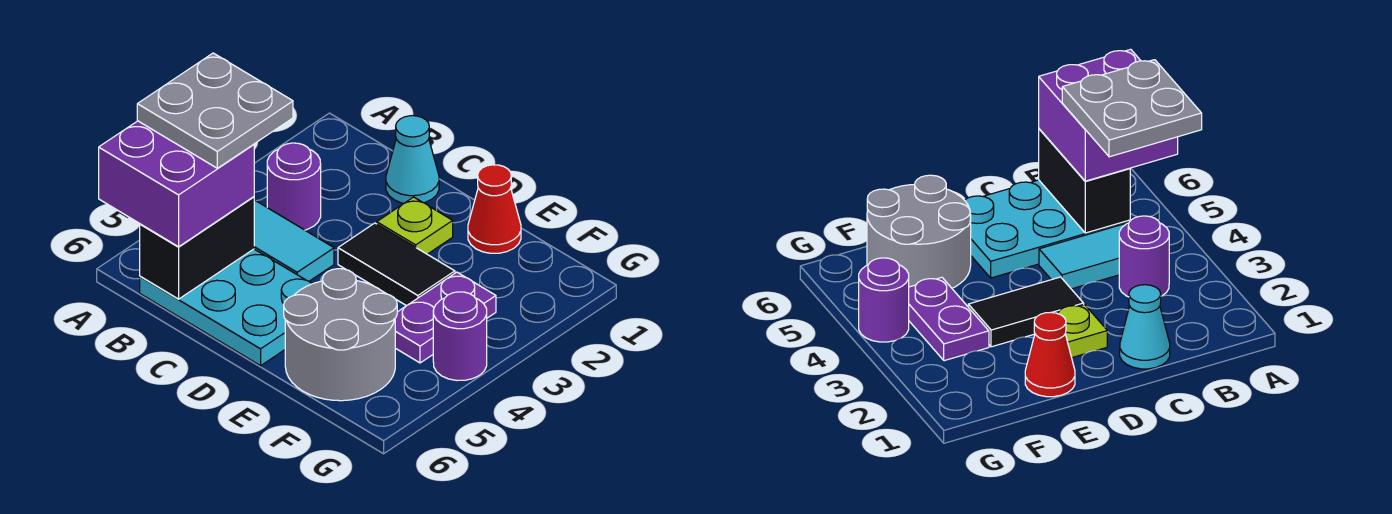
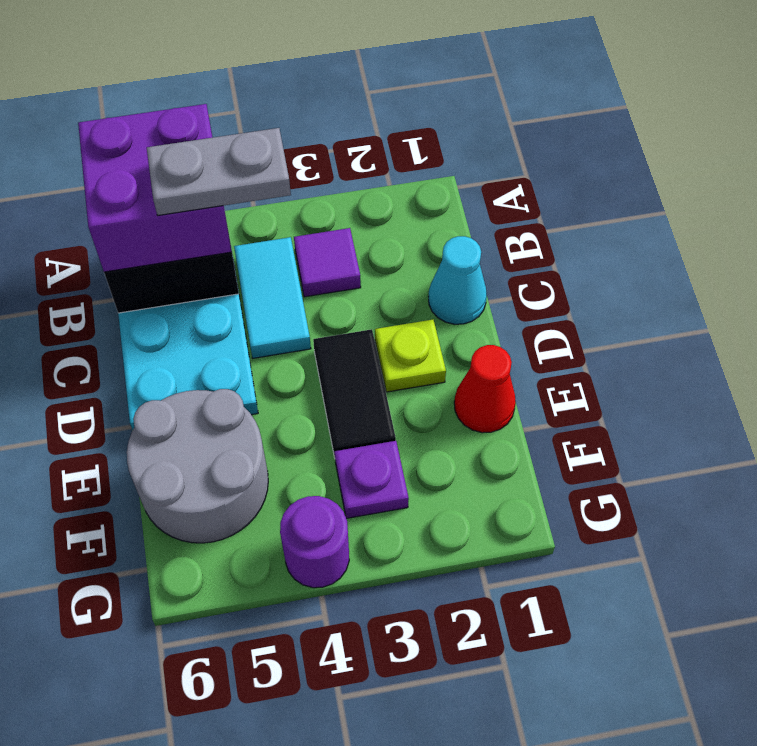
grey plate A4:B5 level 4 -> grey plate B4:B5 level 4
purple round brick B3 level 1 -> purple tile B3 level 1
purple plate F3:F4 level 1 -> purple plate F3 level 1

